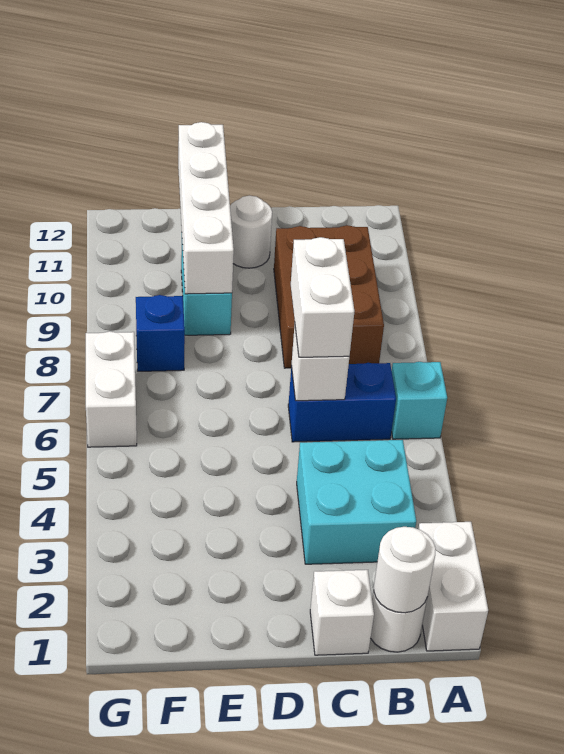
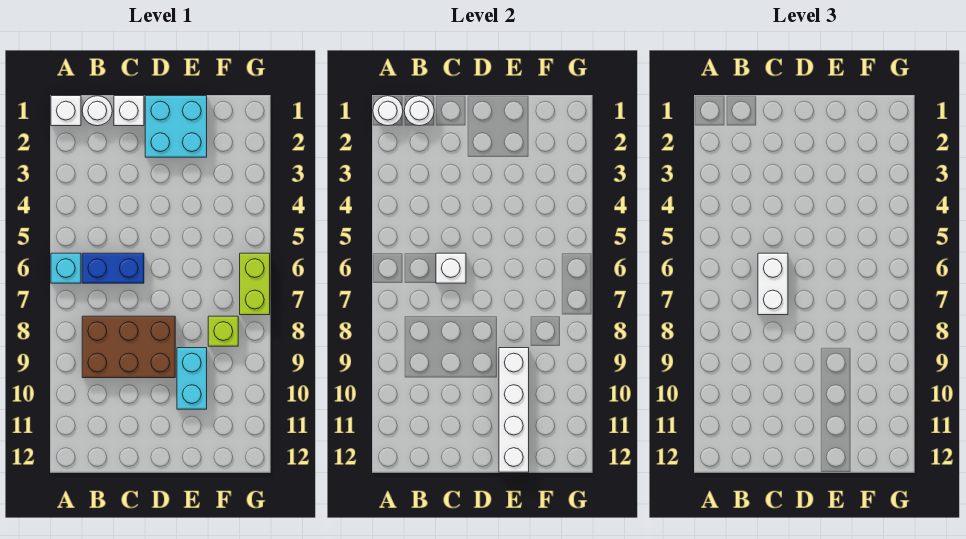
white brick A1:A2 level 1 -> white brick A1 level 1
cyan brick B3:C4 level 1 -> cyan brick D1:E2 level 1
brown brick B8:C10 level 1 -> brown brick B8:D9 level 1
white round brick D11 level 1 -> white round brick A1 level 2
blue brick F8 level 1 -> lime brick F8 level 1
white brick G6:G7 level 1 -> lime brick G6:G7 level 1

